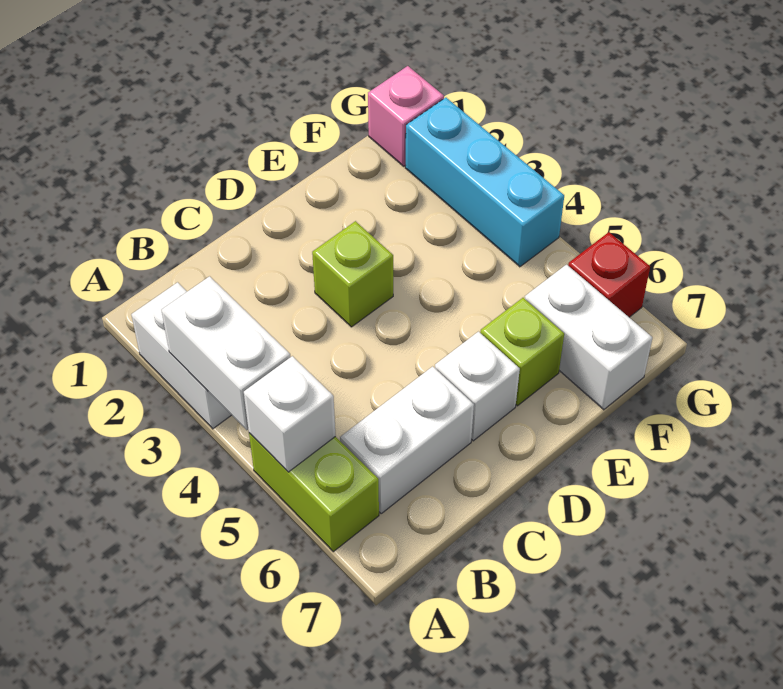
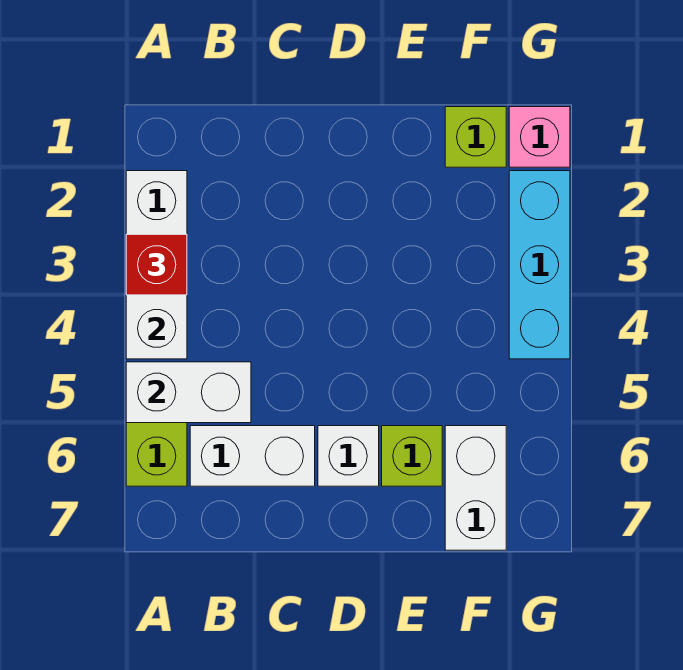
white brick A5 level 2 -> white brick A5:B5 level 2
lime brick D3 level 1 -> lime brick F1 level 1
red brick G6 level 1 -> red brick A3 level 3

